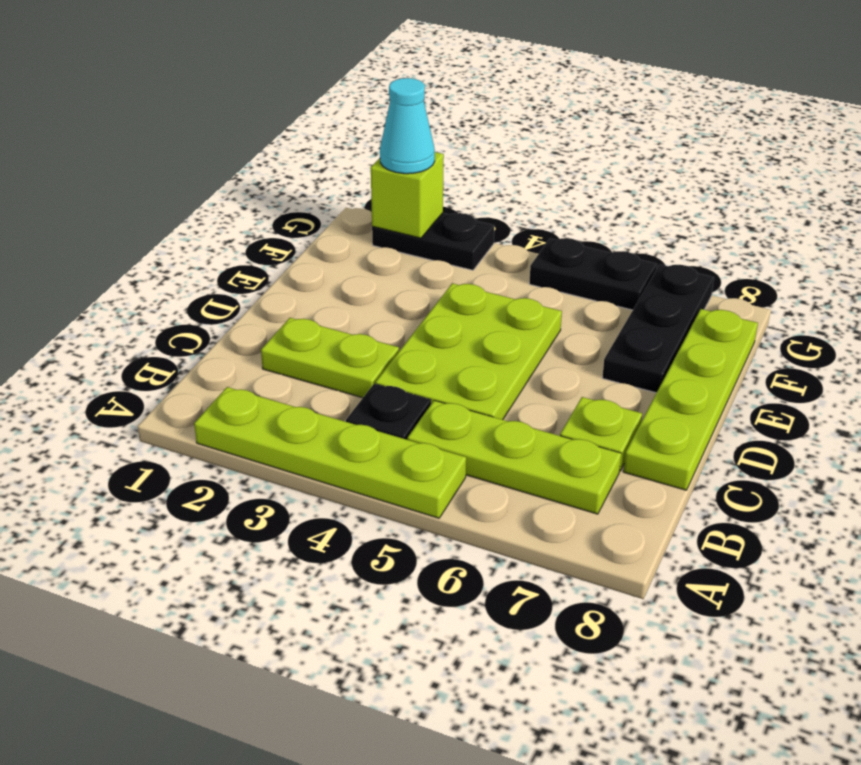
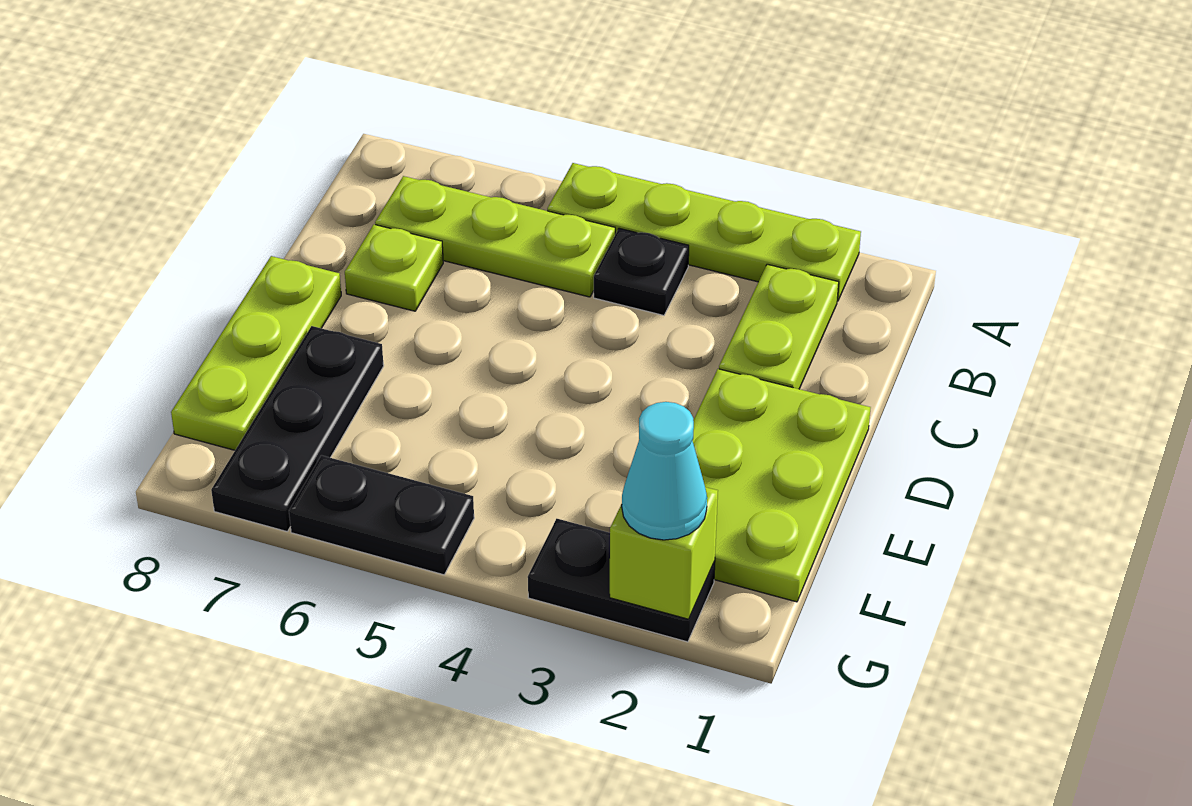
lime plate C2:C3 level 1 -> lime plate B2:C2 level 1
lime plate C4:E5 level 1 -> lime plate D1:F2 level 1
lime plate C8:F8 level 1 -> lime plate D8:F8 level 1

